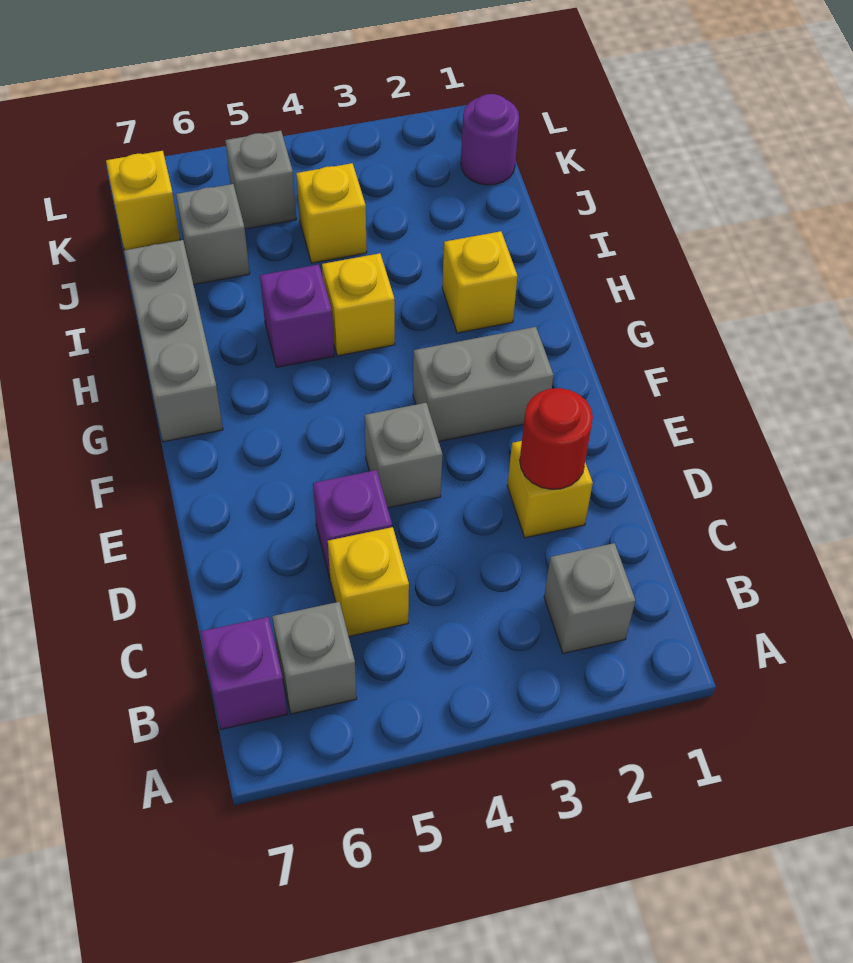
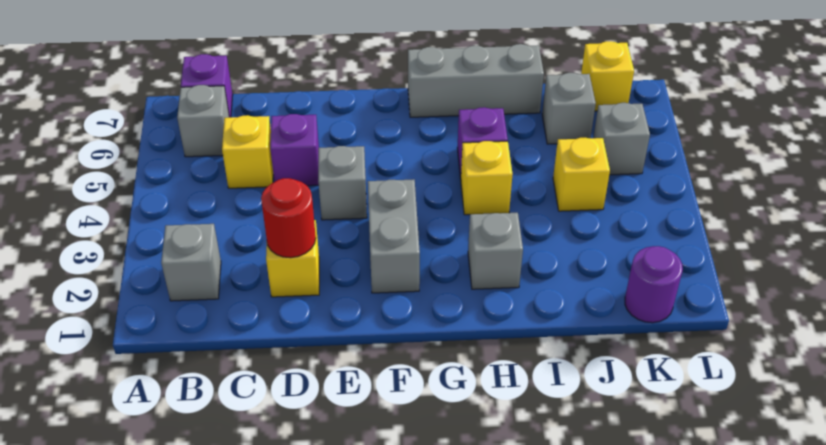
yellow brick H2 level 1 -> grey brick H2 level 1

